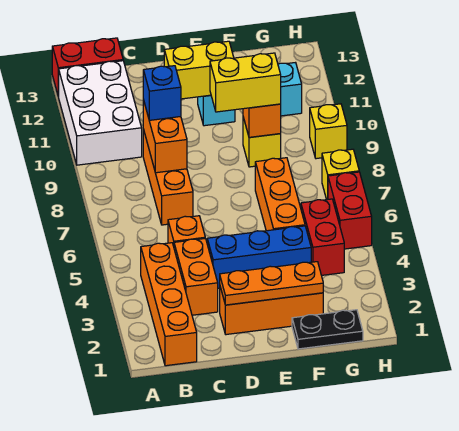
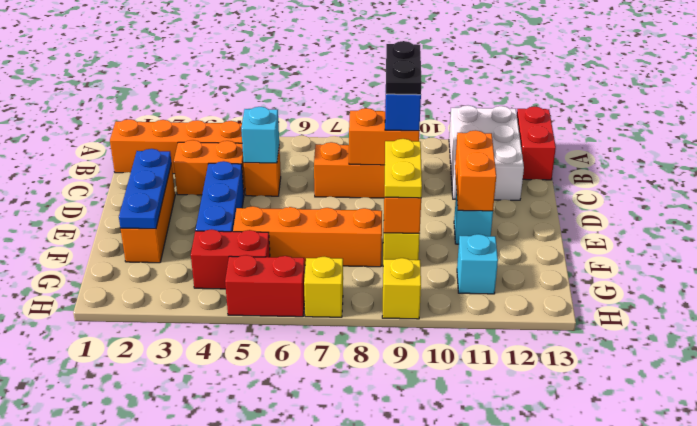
white brick A10:B12 level 1 -> white brick A11:C12 level 1
none -> cyan brick C5 level 2
orange plate D2:F2 level 2 -> blue plate D2:F2 level 2
yellow brick D11:E11 level 2 -> orange brick D11:E11 level 2
yellow brick E9:F9 level 3 -> yellow plate E9:F9 level 3
black plate F1:G1 level 1 -> black plate B9:C9 level 4
orange brick F5:F7 level 1 -> orange brick F5:F8 level 1

